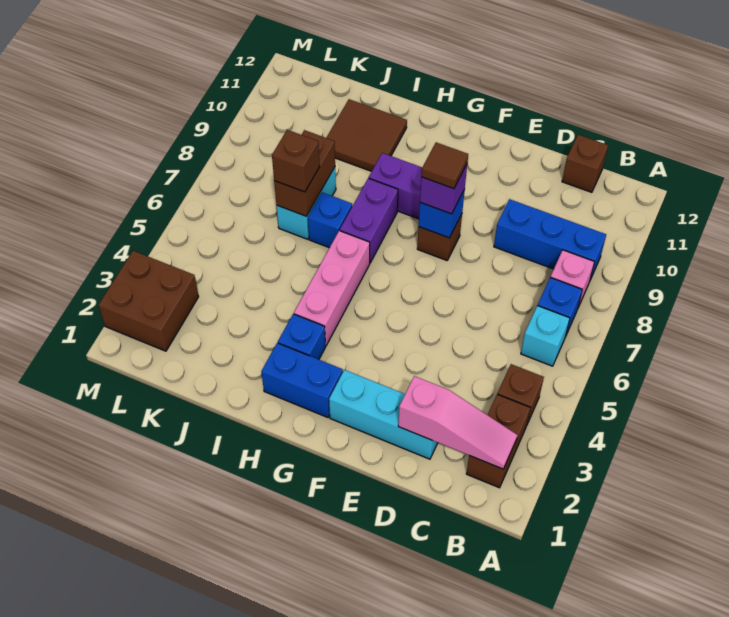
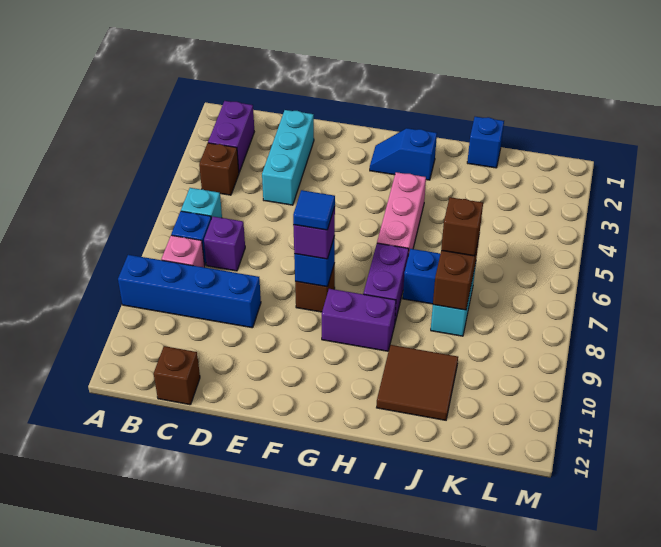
brown brick B2:B3 level 1 -> purple brick B2:B3 level 1
pink slope B2:D2 level 2 top D -> none
blue brick B9:D9 level 1 -> blue brick A9:D9 level 1
none -> purple brick C7 level 1
cyan brick D2:F2 level 1 -> cyan brick D2:D4 level 1
brown tile F8 level 4 -> blue tile F8 level 4
blue brick G2:H2 level 1 -> blue slope G2:H2 level 1 top H
blue brick H3 level 1 -> blue brick J1 level 1
brown brick L2:M3 level 1 -> none

